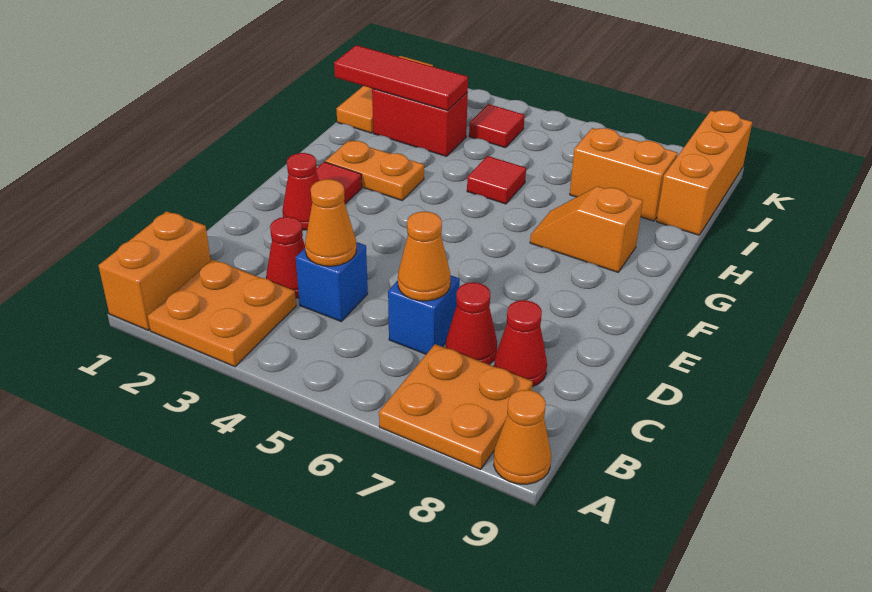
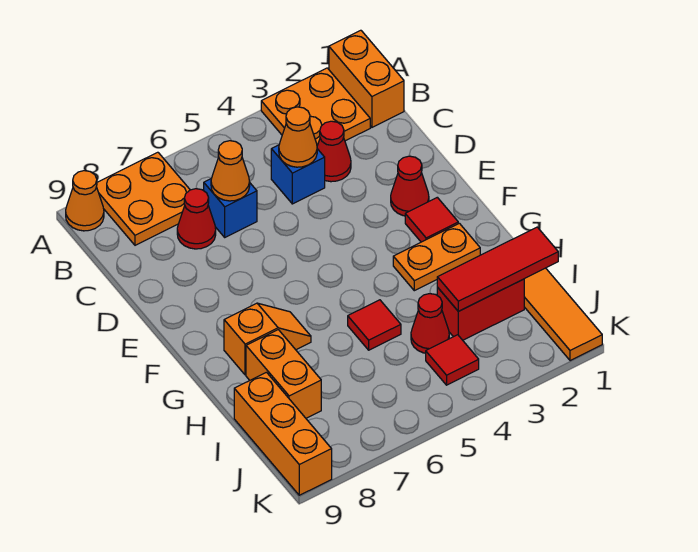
red cone C8 level 1 -> red cone I4 level 1
orange brick I7:I8 level 1 -> orange brick H8:I8 level 1

